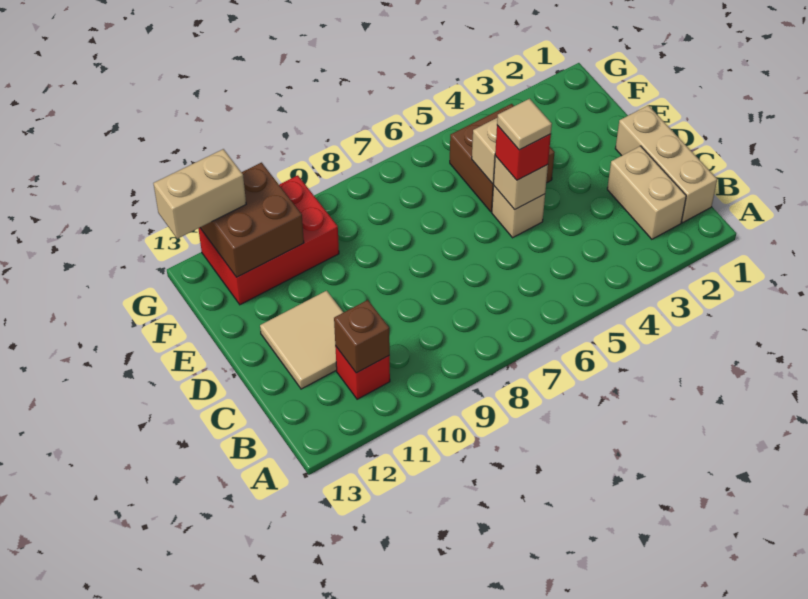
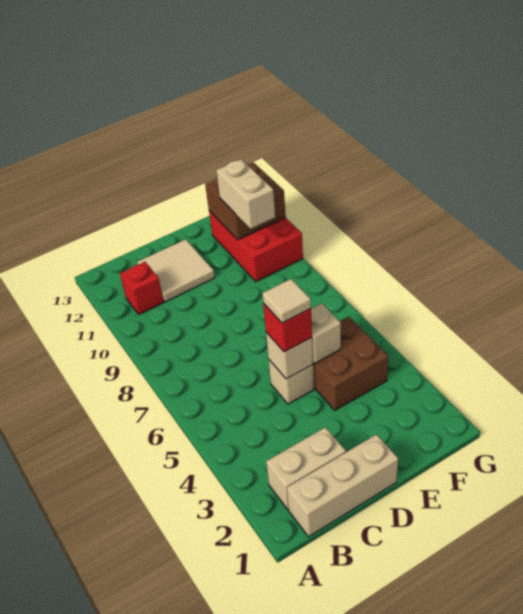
brown brick B11 level 2 -> none
tan brick G12:G13 level 3 -> tan brick F10:F11 level 3

